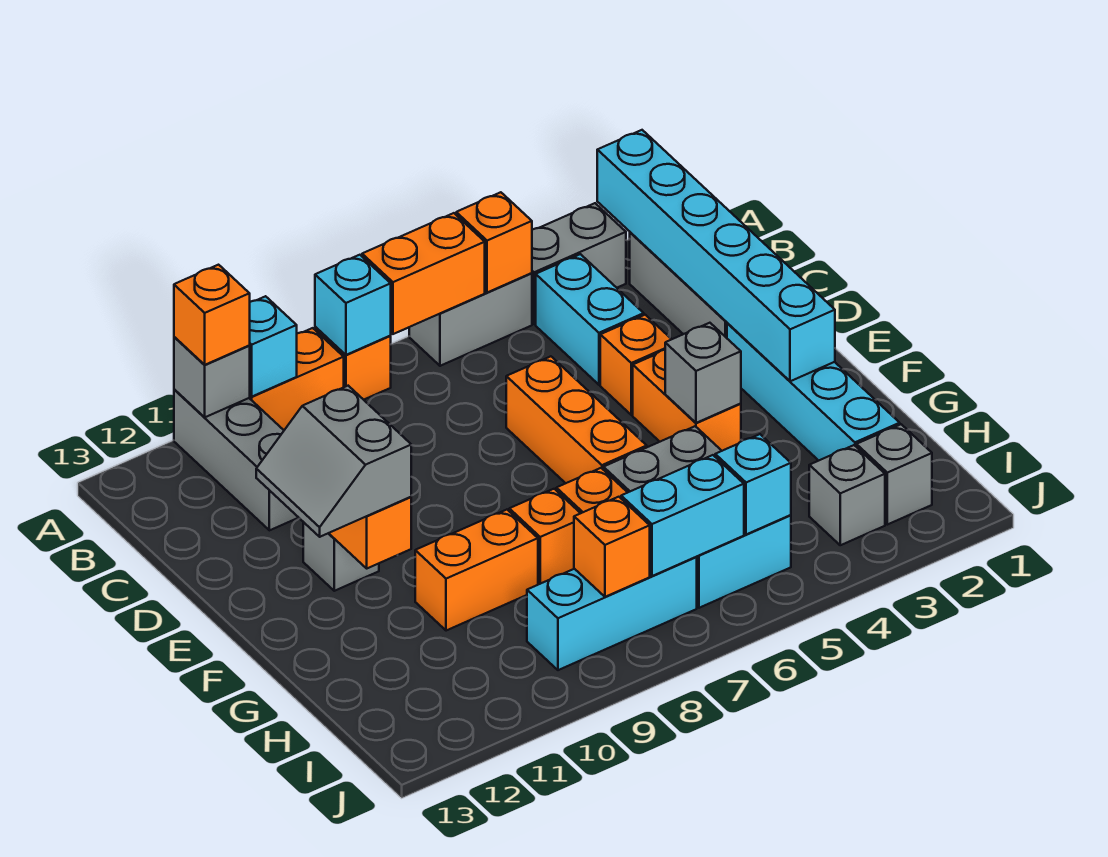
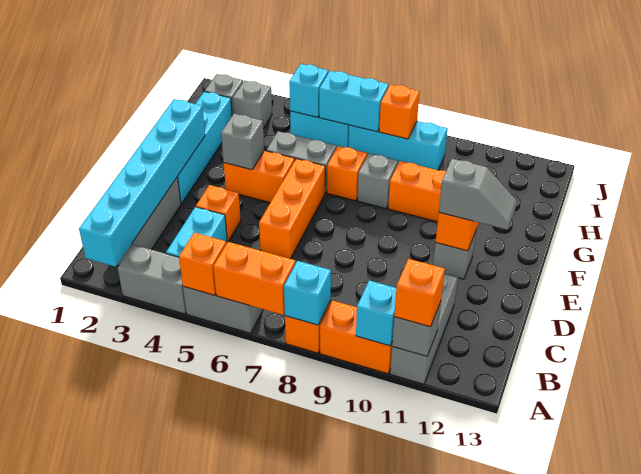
orange brick E4:F4 level 1 -> orange brick F4:F5 level 1
grey slope E11:F12 level 3 top 11 -> grey slope E11:E12 level 3 top 11
orange brick G8 level 1 -> grey brick G8 level 1

